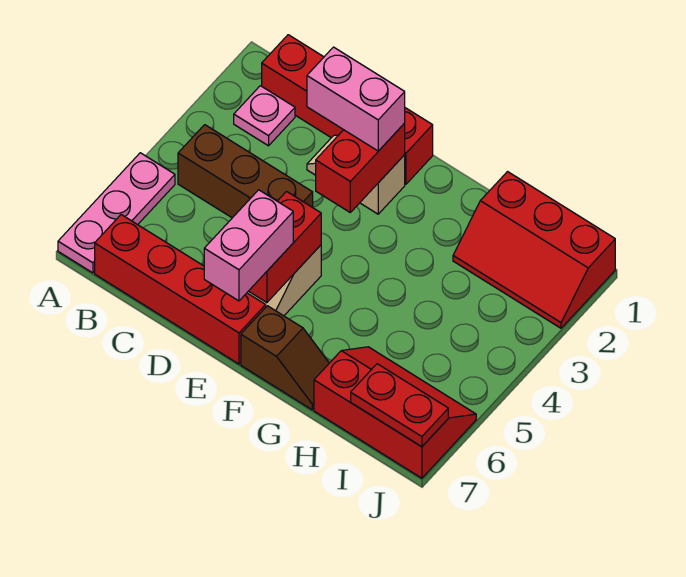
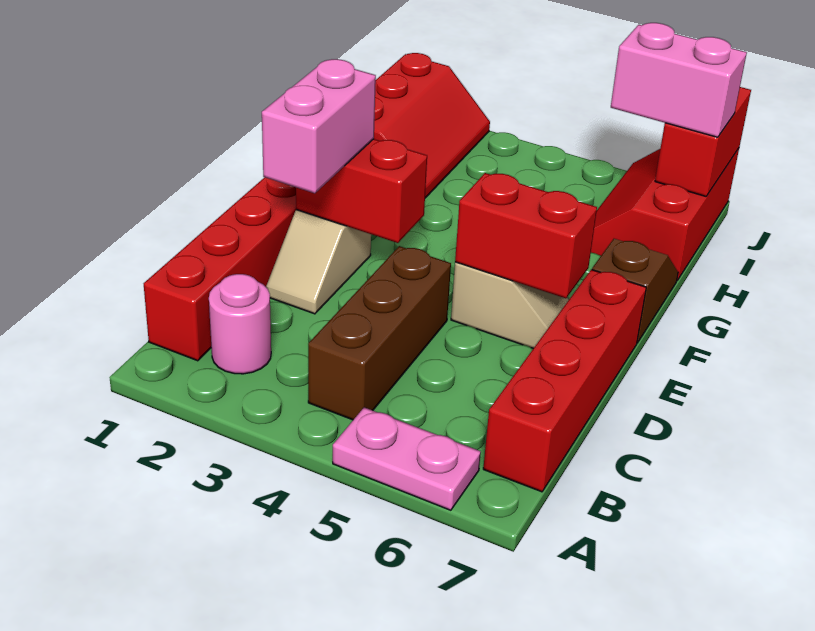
pink plate A5:A7 level 1 -> pink plate A5:A6 level 1
pink plate B2 level 1 -> pink round brick B2 level 1
pink brick E6:E7 level 3 -> pink brick I6:I7 level 3
red plate I7:J7 level 2 -> red brick I7:J7 level 2

